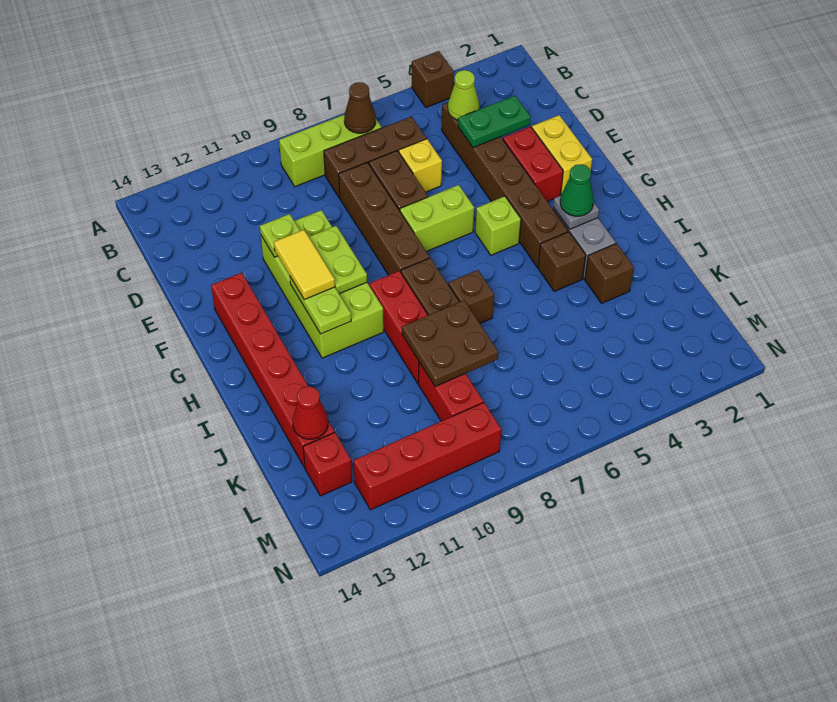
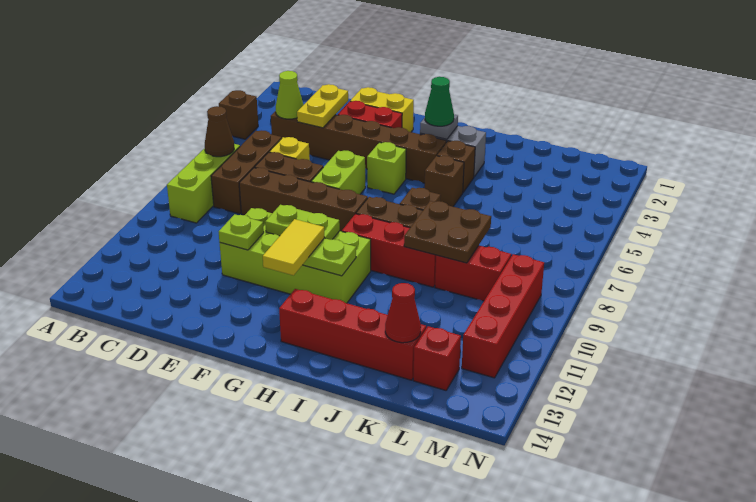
green plate D3:D4 level 2 -> yellow plate D3:D4 level 2
yellow tile F11:G11 level 3 -> yellow tile G11:G12 level 3
red brick F13:K13 level 1 -> red brick H13:K13 level 1
brown brick J3 level 1 -> brown brick I5 level 1

